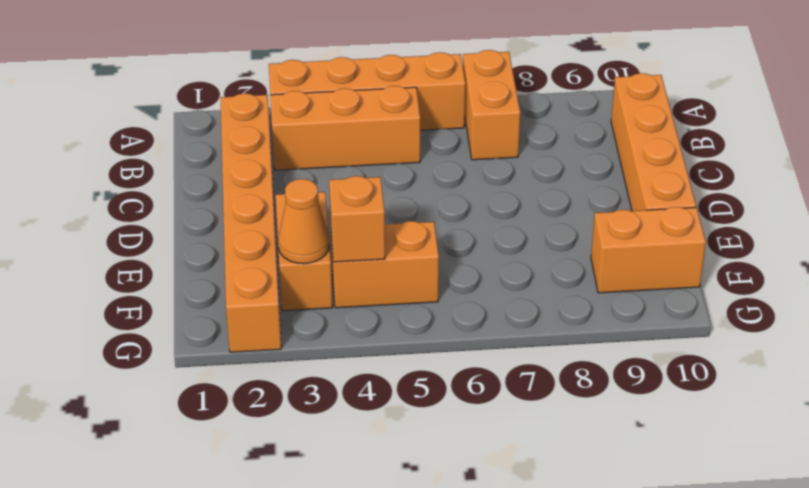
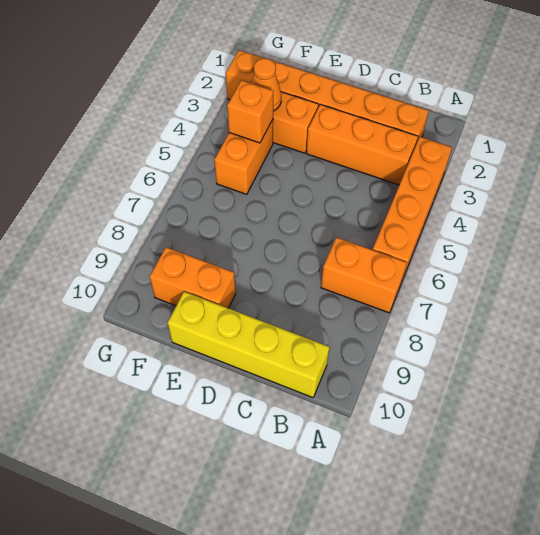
orange brick B3:B5 level 1 -> orange brick B3:D3 level 1
orange brick B10:E10 level 1 -> yellow brick B10:E10 level 1
orange brick F9:F10 level 1 -> orange brick E9:F9 level 1

